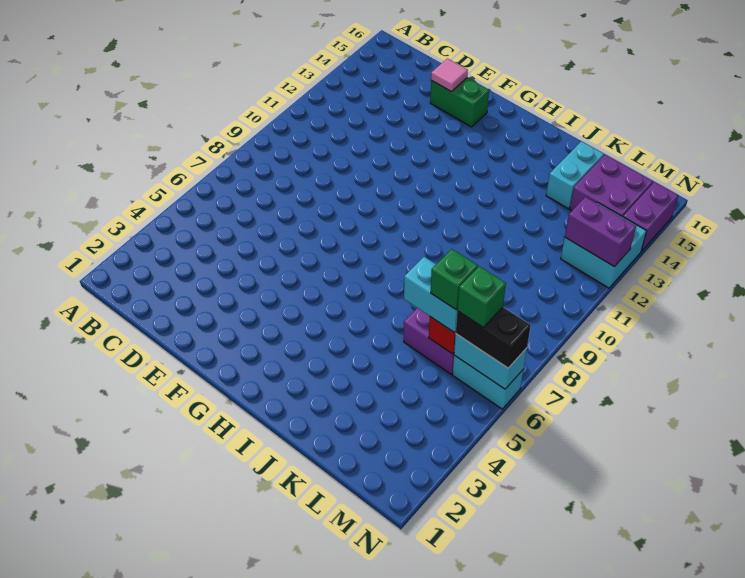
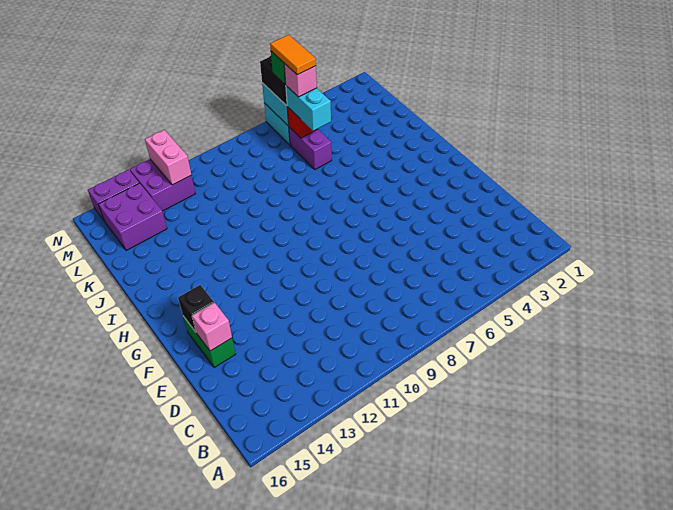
pink tile E15 level 2 -> pink brick E15 level 2
none -> black brick F15 level 2
cyan brick K14:K15 level 1 -> none
green brick L6 level 4 -> pink brick L6 level 4
none -> orange tile L6:M6 level 5
cyan brick M12:N13 level 1 -> purple brick M12:N13 level 1
purple brick M12:N12 level 2 -> pink brick M12:N12 level 2

